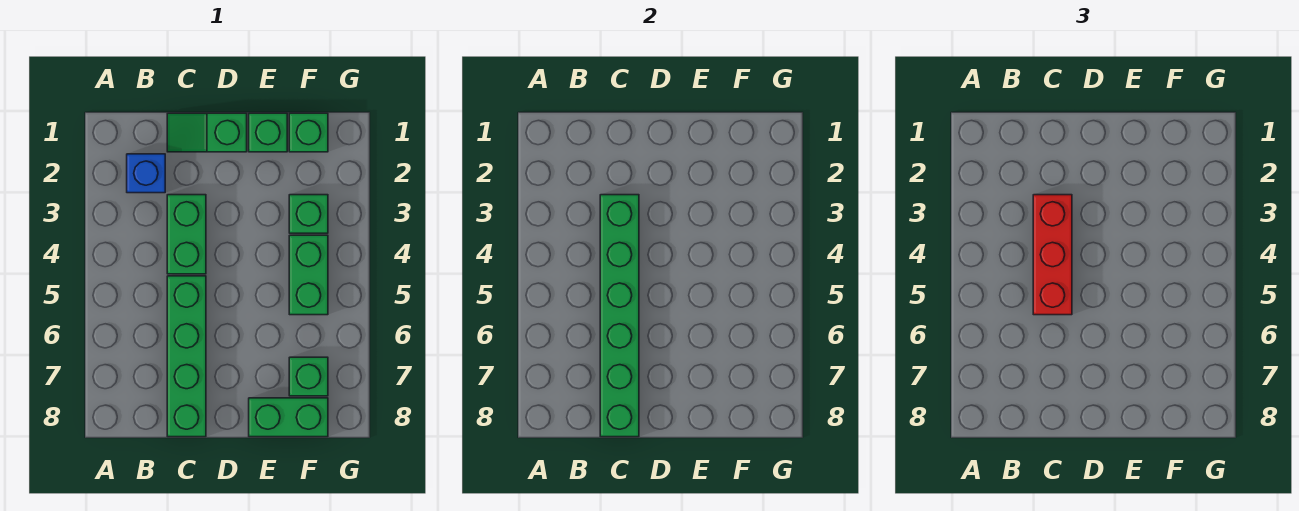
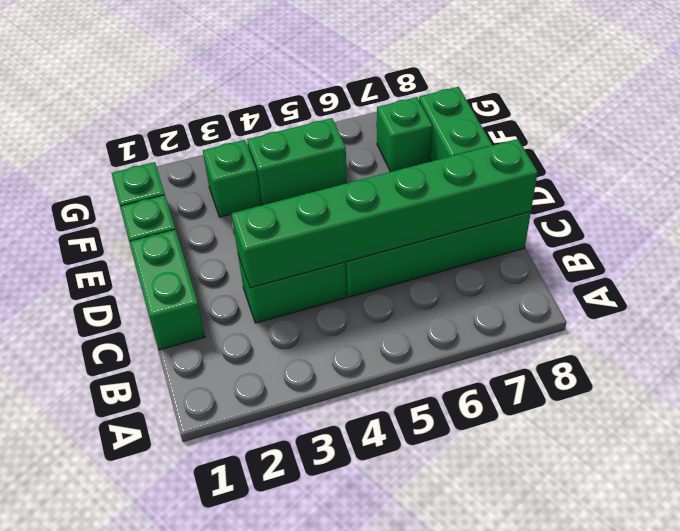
blue brick B2 level 1 -> none
green slope C1:D1 level 1 top D -> green brick C1:D1 level 1
red brick C3:C5 level 3 -> none

